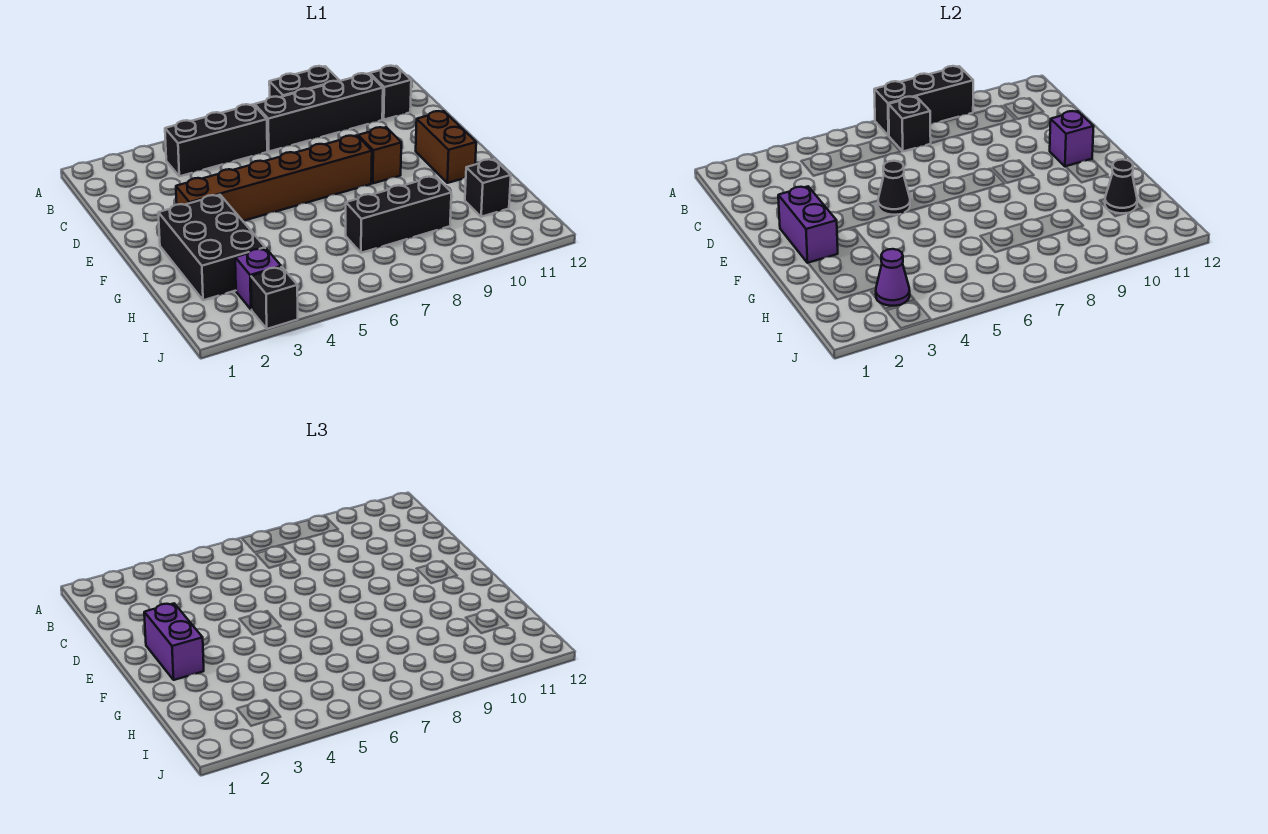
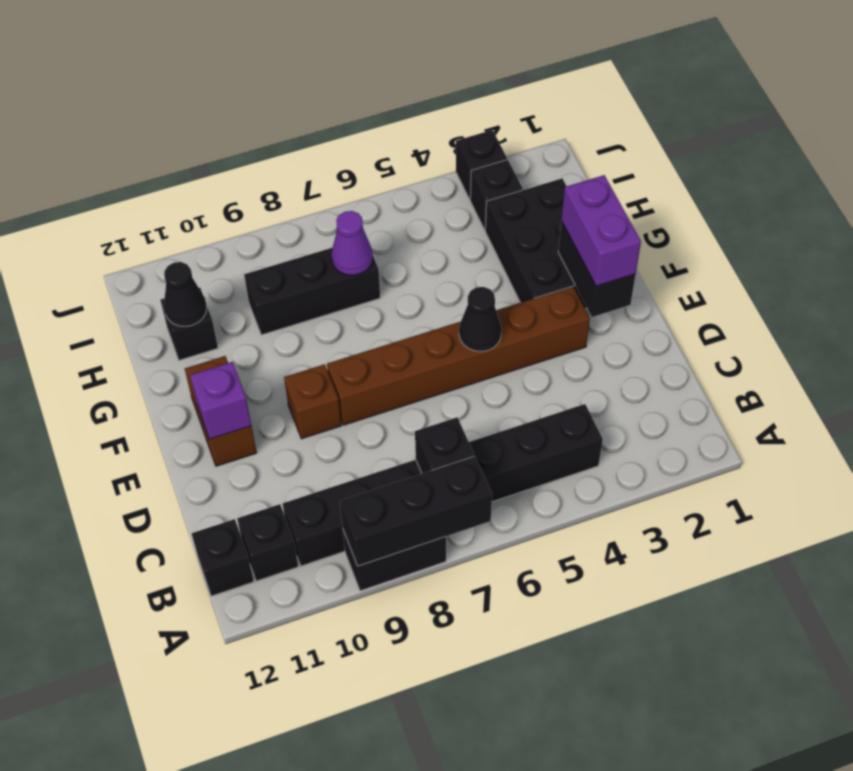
none -> black brick B12 level 1
purple brick E2:F2 level 2 -> black brick E2:F2 level 2
purple brick I3 level 1 -> black brick I3 level 1
purple cone I3 level 2 -> purple cone H7 level 2

